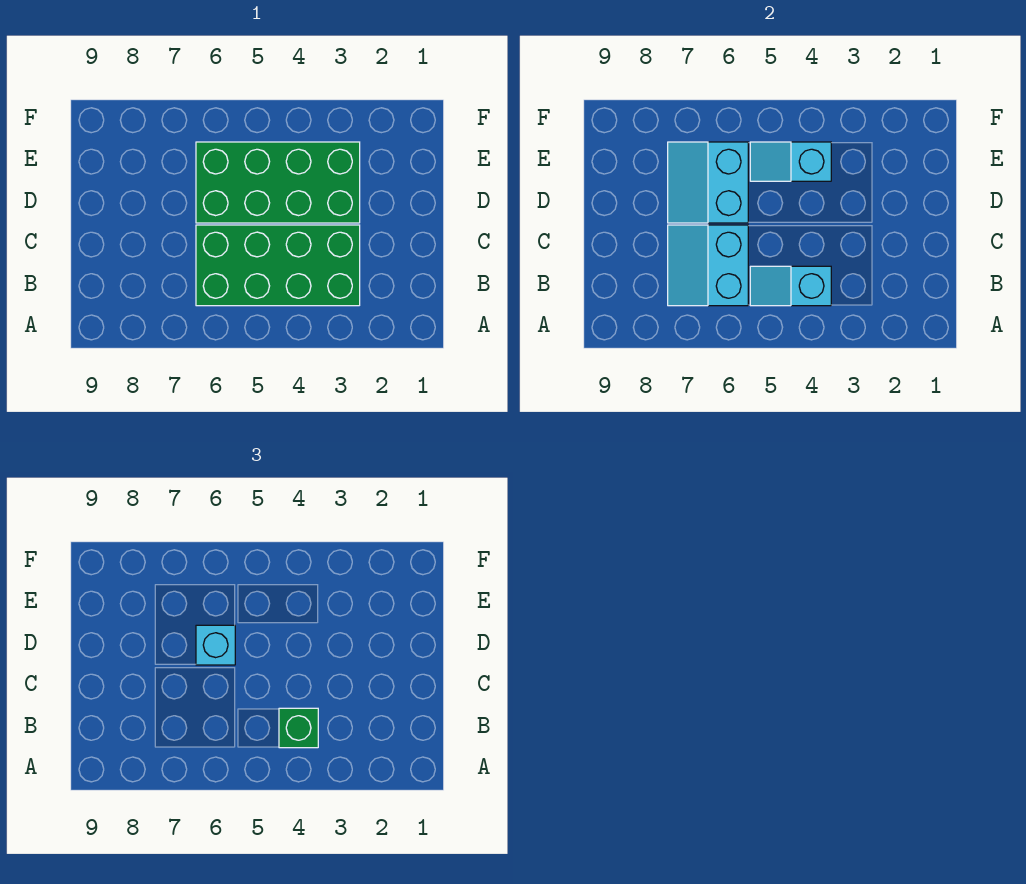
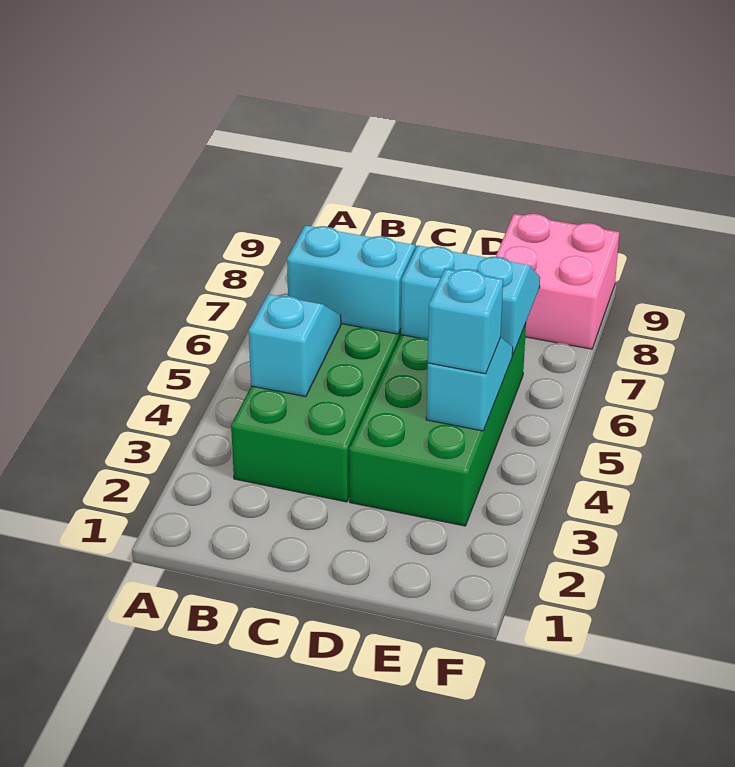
green brick B4 level 3 -> none
cyan brick D6 level 3 -> cyan brick E4 level 3
none -> pink brick E8:F9 level 1

